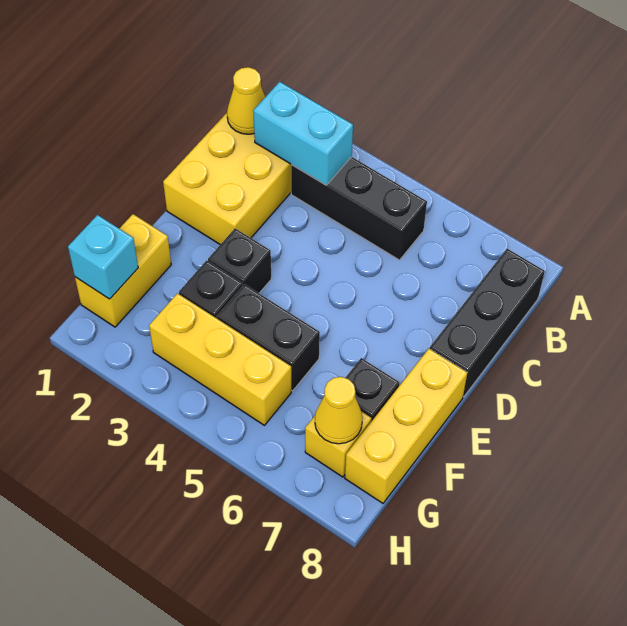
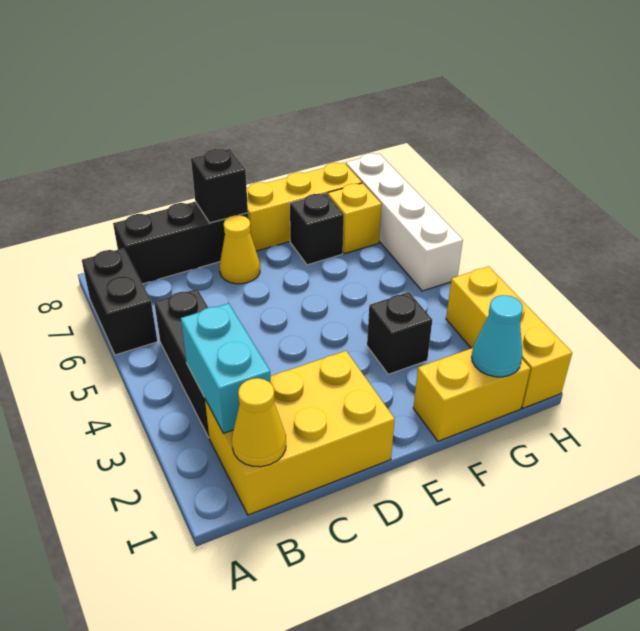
black brick E3 level 1 -> black brick D8 level 2
black brick F4:F5 level 1 -> black brick A6:A7 level 1
cyan brick G1 level 2 -> cyan cone G1 level 2
yellow brick G3:G5 level 1 -> yellow brick H1:H3 level 1
yellow cone G7 level 2 -> yellow cone D7 level 1
none -> white brick H5:H8 level 1

